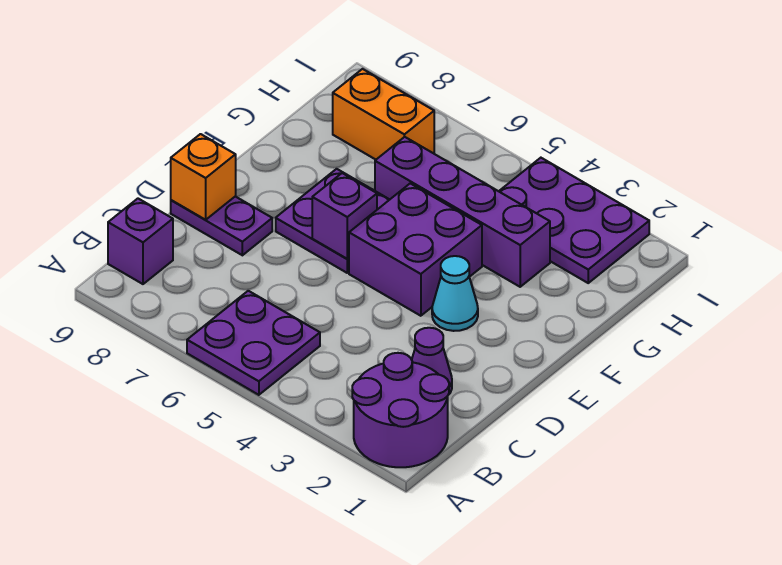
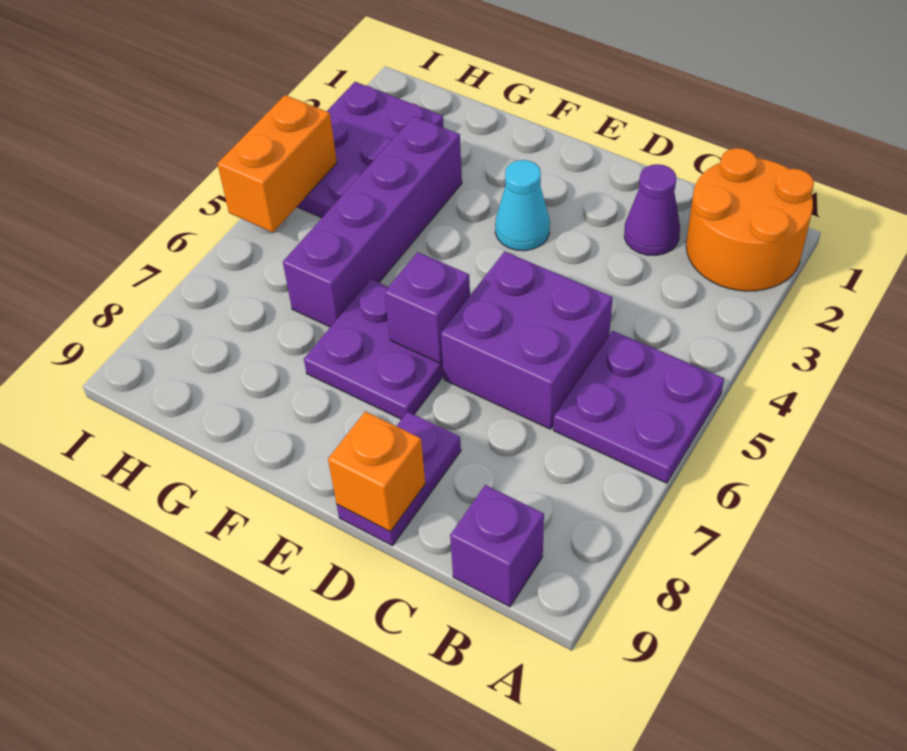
purple round brick A1:B2 level 1 -> orange round brick A1:B2 level 1
purple brick E4:F5 level 1 -> purple brick C5:D6 level 1
orange brick H7:H8 level 1 -> orange brick I4:I5 level 2

